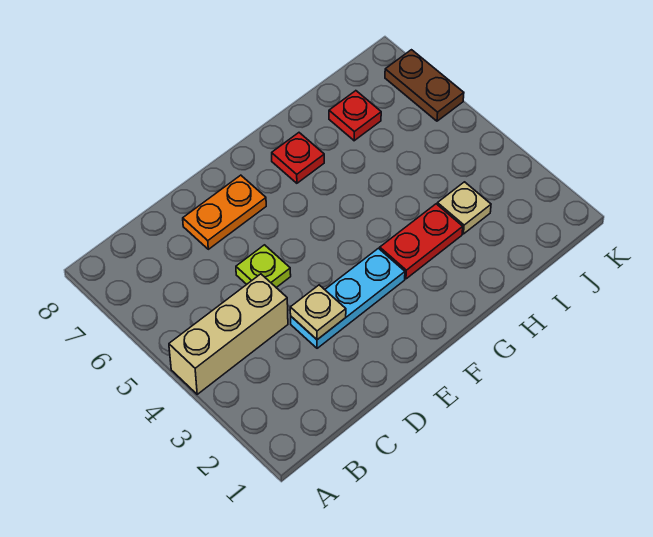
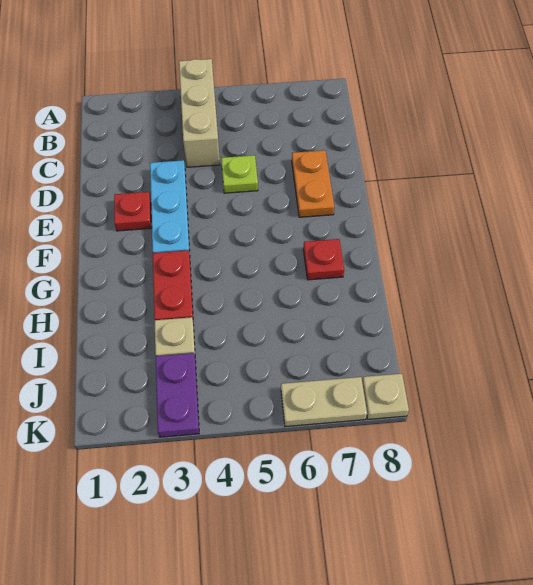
tan plate D3 level 2 -> tan plate K8 level 1
red plate I7 level 1 -> red plate E2 level 1
none -> purple plate J3:K3 level 1
brown plate K6:K7 level 1 -> tan plate K6:K7 level 1

